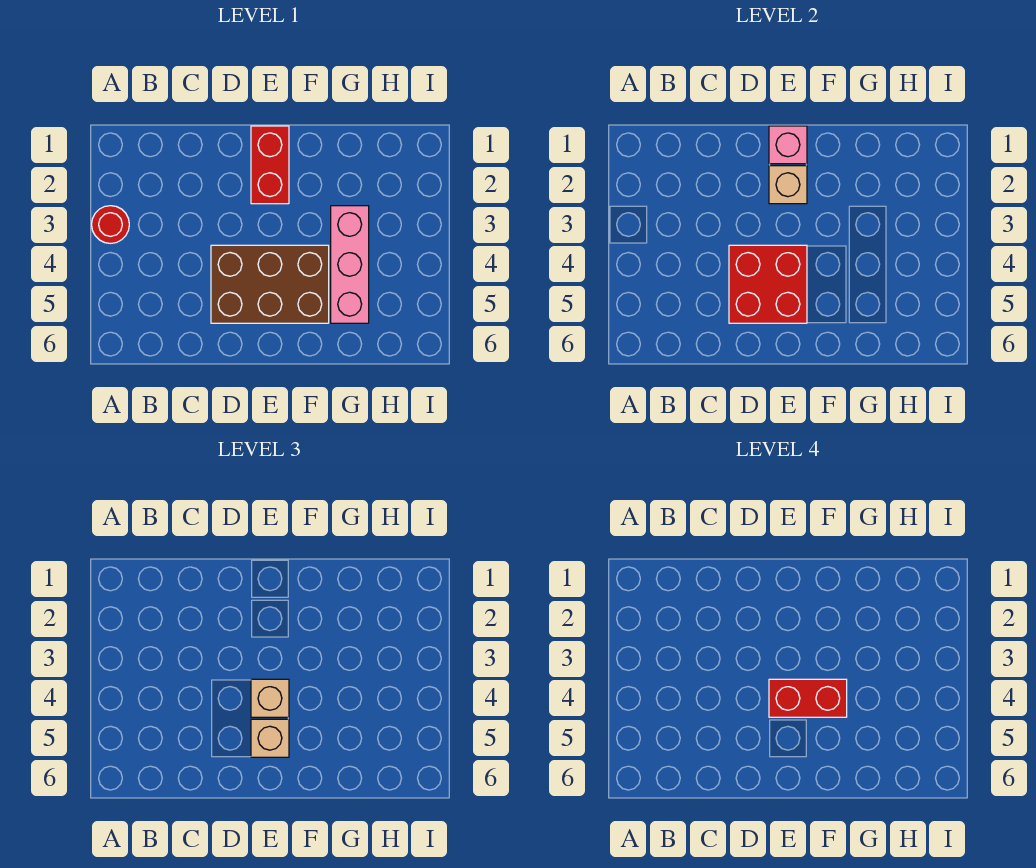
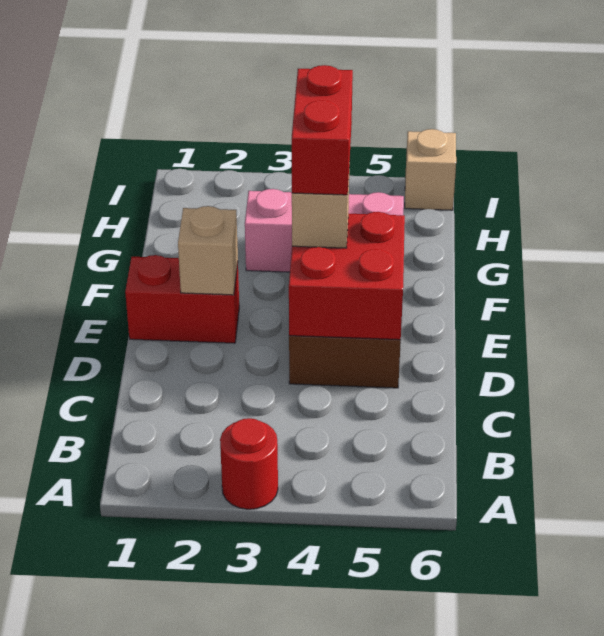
pink brick E1 level 2 -> none
tan brick E5 level 3 -> tan brick I6 level 1

